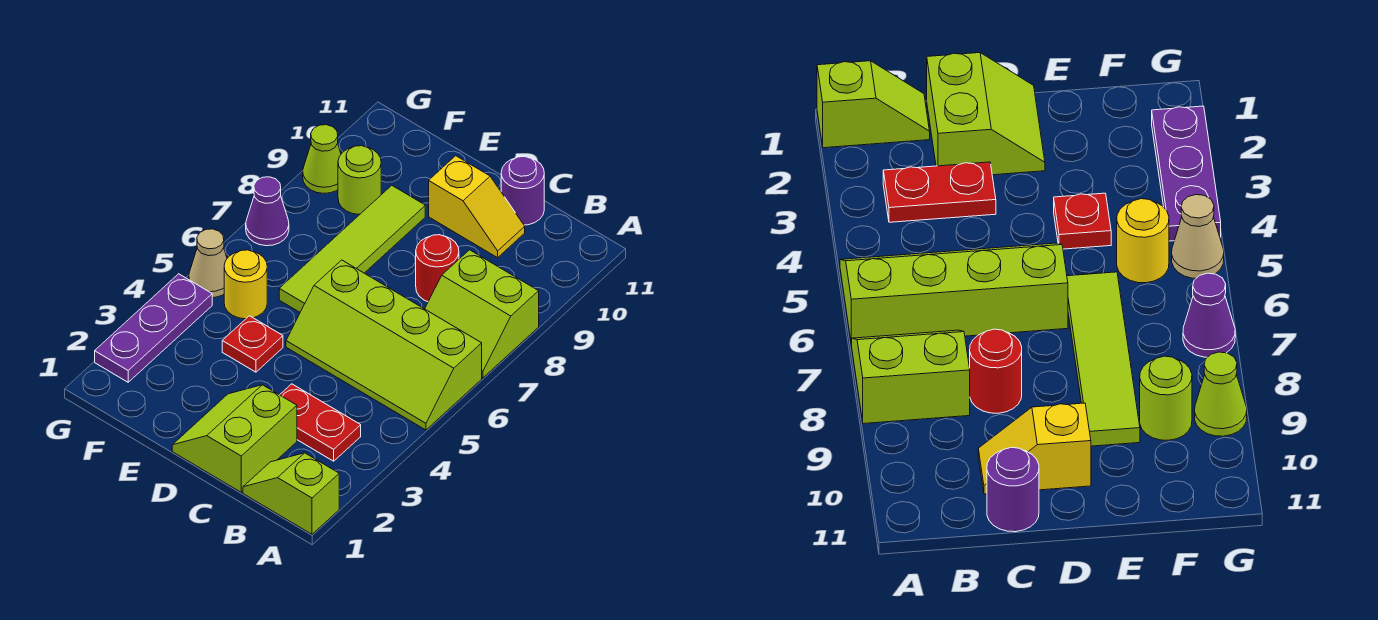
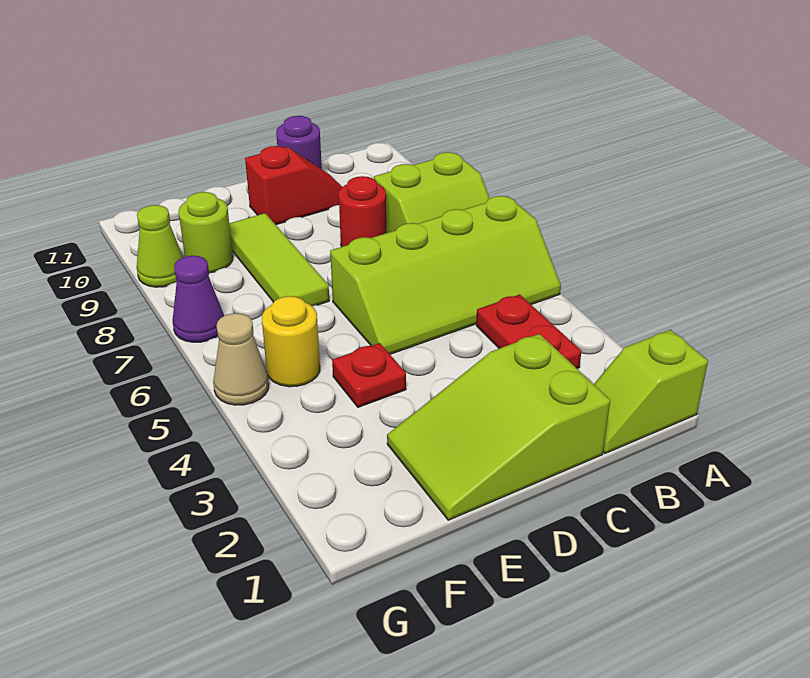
red plate B3:C3 level 1 -> red plate B3:B4 level 1
lime slope C1:D2 level 1 top C -> lime slope C1:E2 level 1 top C
yellow slope C10:D10 level 1 top D -> red slope C10:D10 level 1 top D
lime tile E6:E9 level 1 -> lime tile E7:E9 level 1
purple plate G2:G4 level 1 -> none

